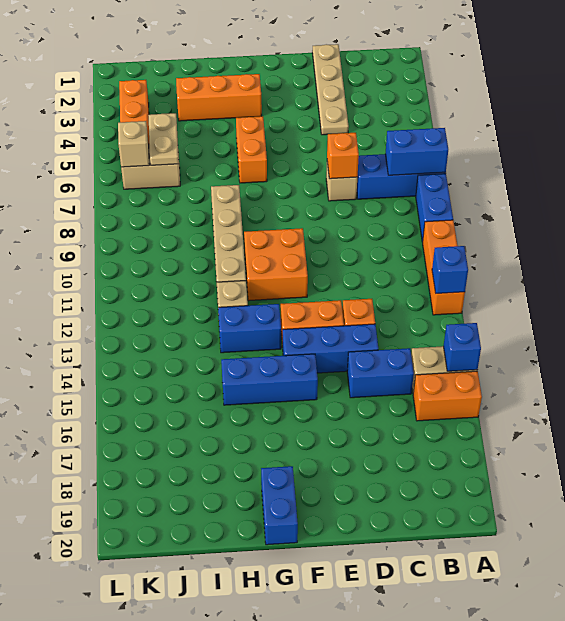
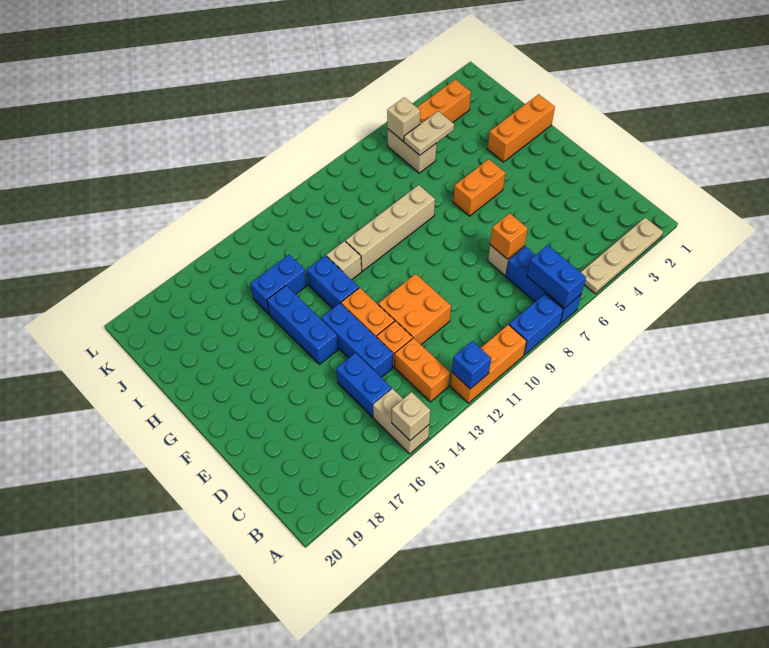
blue brick A15 level 2 -> tan brick A15 level 2
orange brick A16:B16 level 1 -> orange brick B13:C13 level 1
tan plate D1:D4 level 1 -> tan plate A2:A5 level 1
orange brick F10:G11 level 1 -> orange brick D11:E12 level 1
orange brick G3:I3 level 1 -> orange brick H1:H3 level 1
blue brick G19:G20 level 1 -> blue brick I14:I15 level 1

